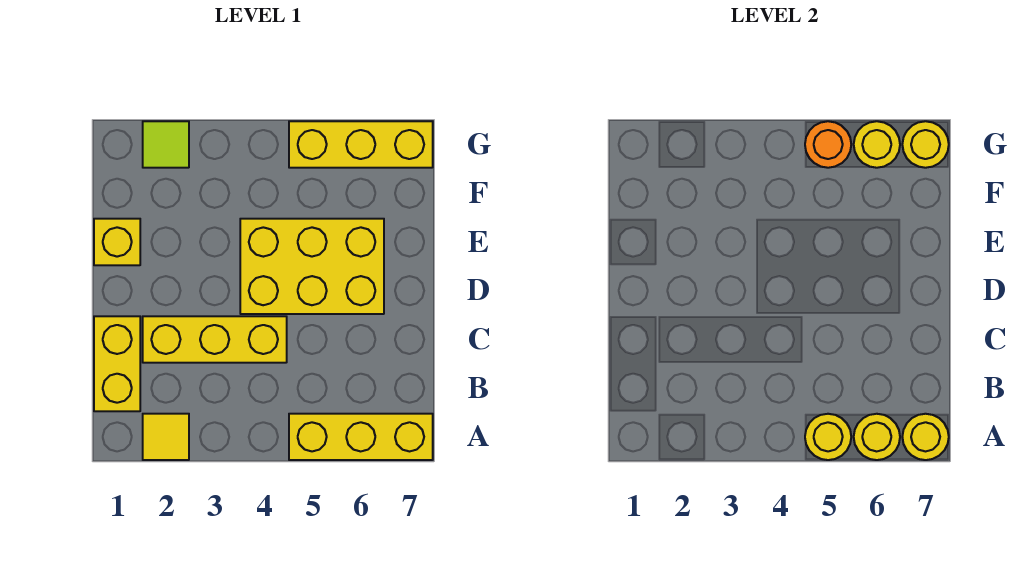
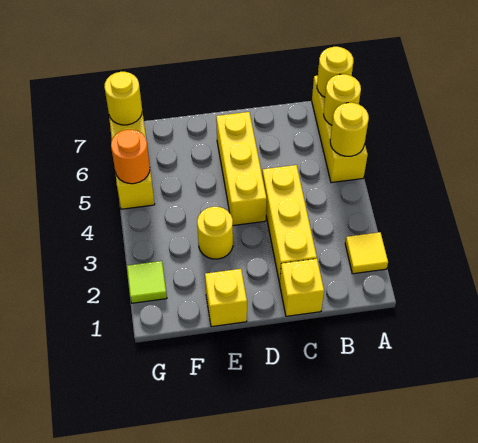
yellow brick B1:C1 level 1 -> yellow brick C1 level 1
yellow brick D4:E6 level 1 -> yellow brick D4:D6 level 1
yellow round brick G6 level 2 -> yellow round brick E3 level 1

